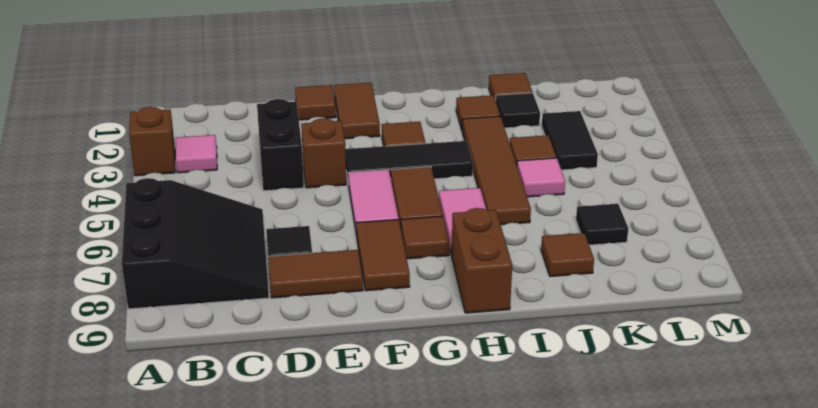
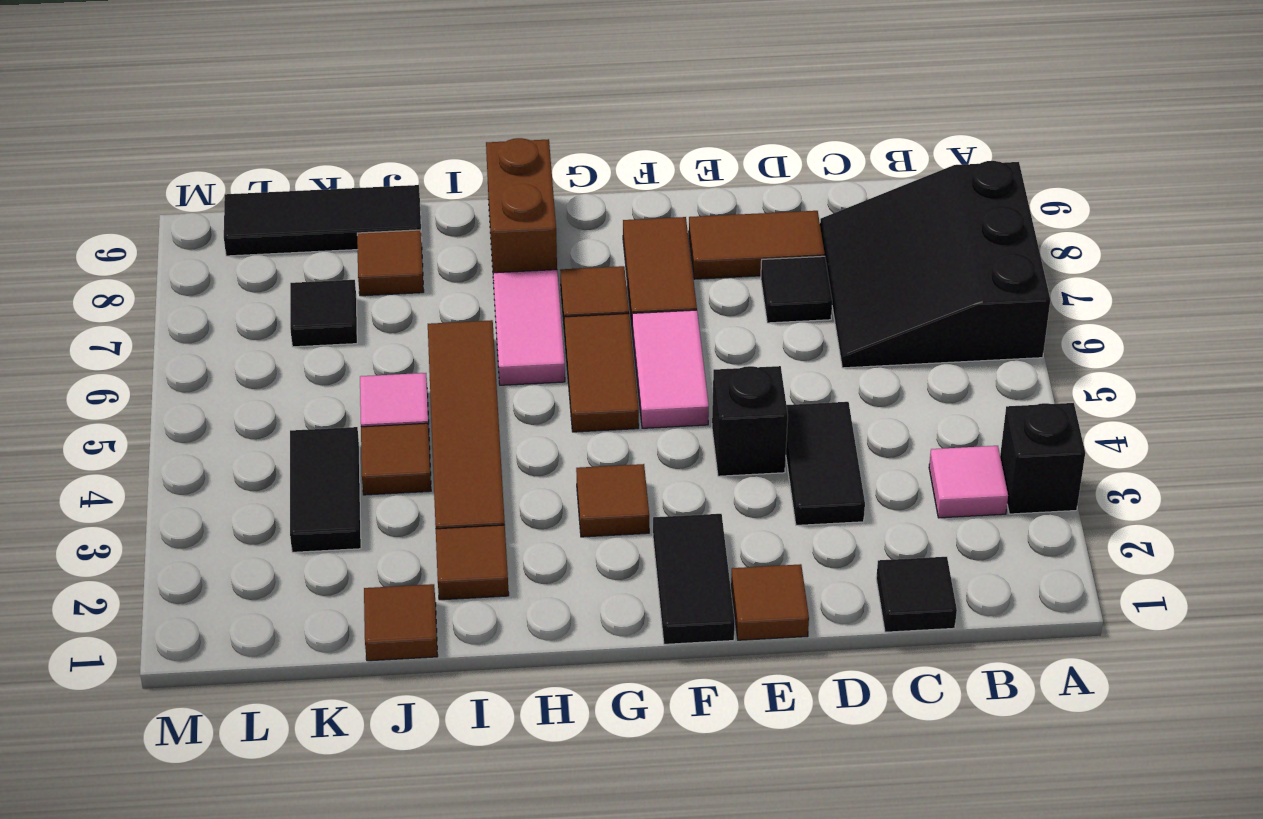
brown brick A3 level 1 -> black brick A3 level 1
black brick D3:D4 level 1 -> black tile D3:D4 level 1
brown brick E4 level 1 -> black brick E4 level 1
brown tile F1:F2 level 1 -> black tile F1:F2 level 1
black tile F4:H4 level 1 -> black tile J9:L9 level 1
black tile J2 level 1 -> black tile C1 level 1

